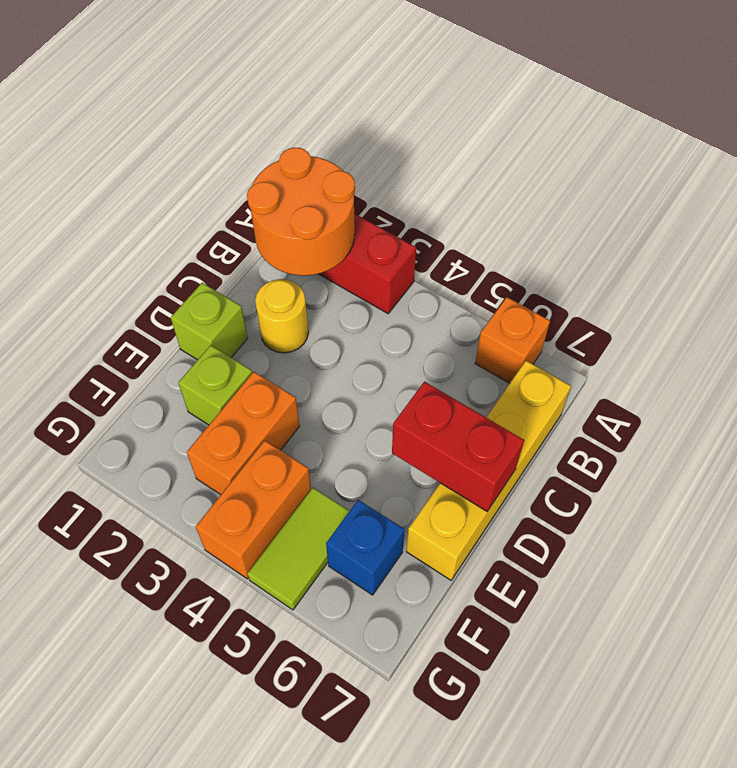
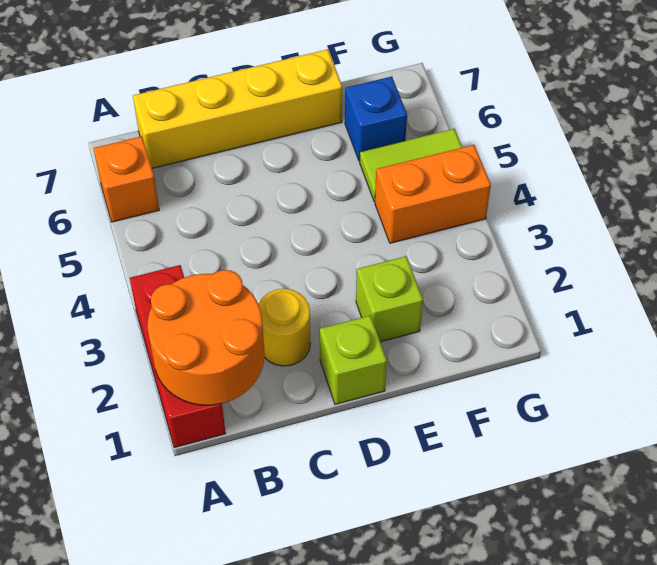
red brick D6:D7 level 2 -> none
orange brick E3:F3 level 1 -> none

